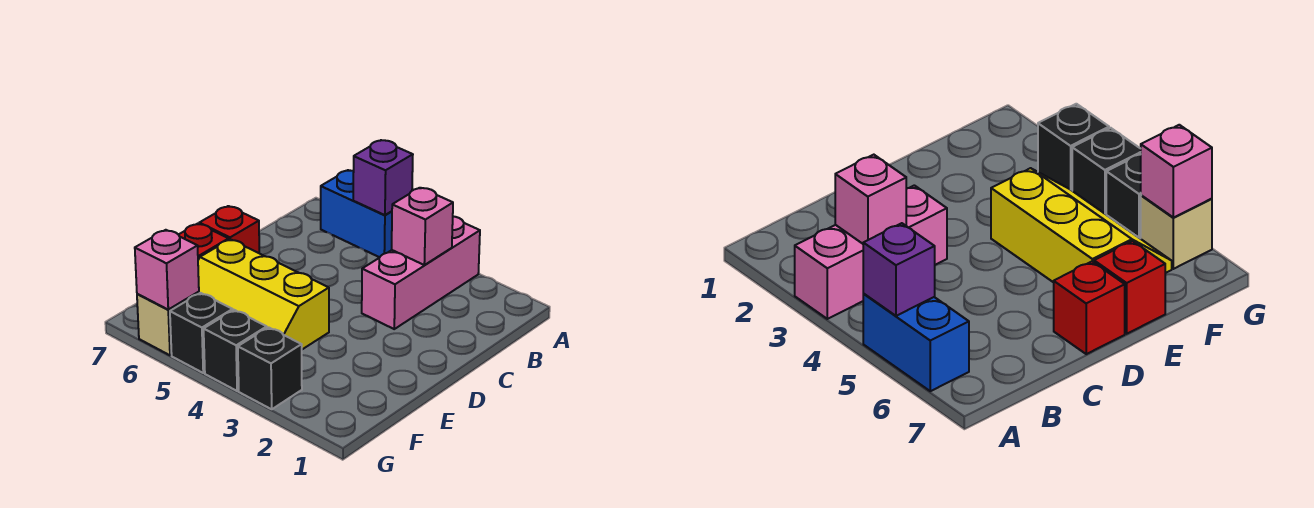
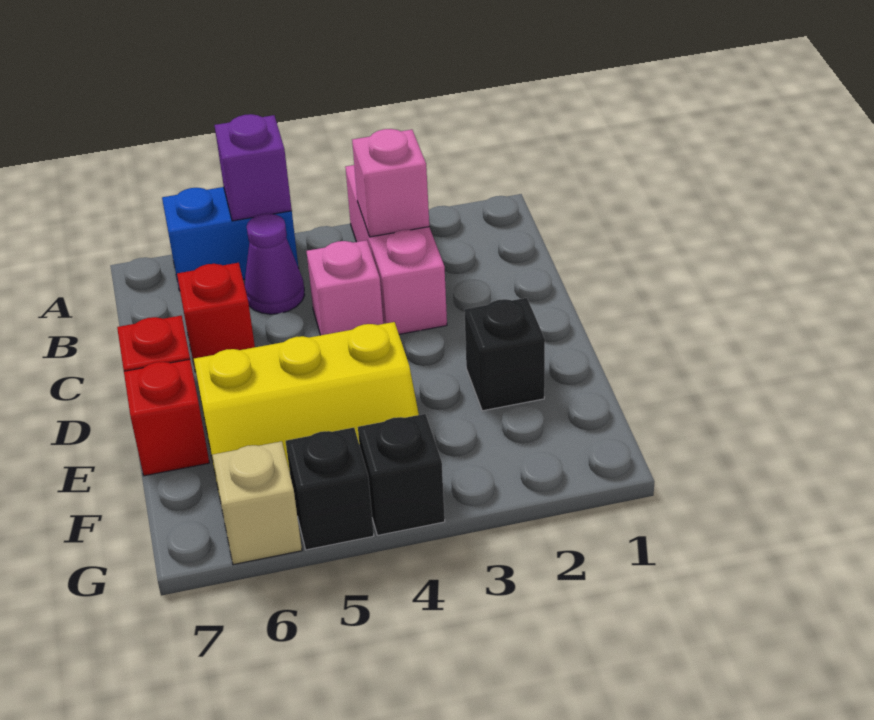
none -> purple cone B5 level 1
none -> red brick C6 level 1
black brick G3 level 1 -> black brick E2 level 1
pink brick G6 level 2 -> pink brick C4 level 1

